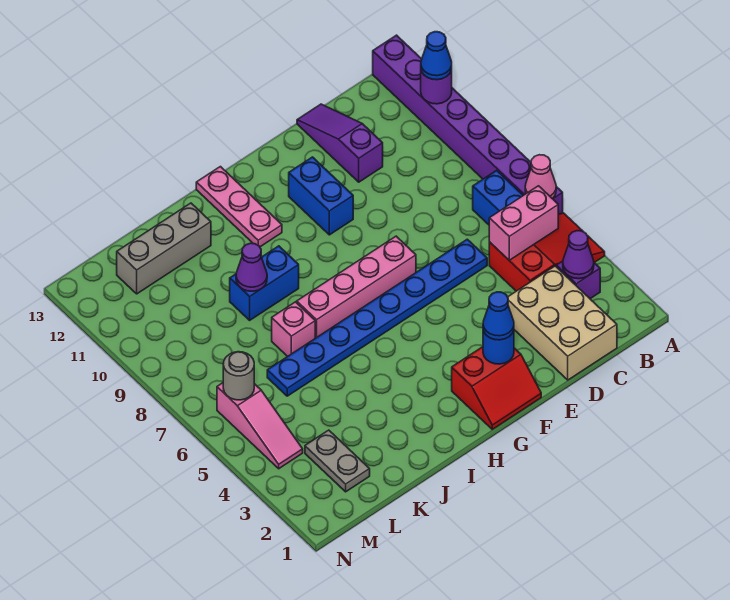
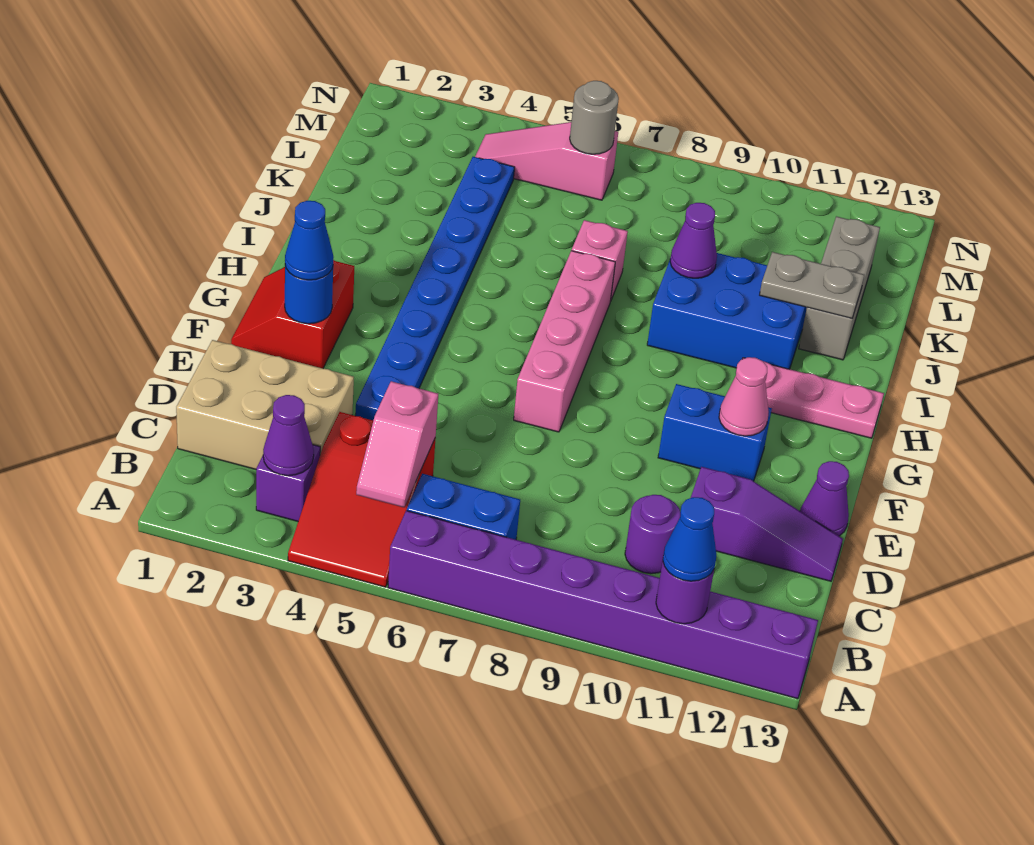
pink cone A6 level 2 -> pink cone F11 level 2
pink brick B5:C5 level 2 -> pink slope B5:C5 level 2 top C
none -> purple round brick C10 level 1
blue plate D6:K6 level 1 -> blue plate E4:L4 level 1
none -> purple cone E13 level 1
blue brick I9:J9 level 1 -> blue brick I9:J11 level 1
grey plate L2:L3 level 1 -> grey plate J11:J12 level 2

